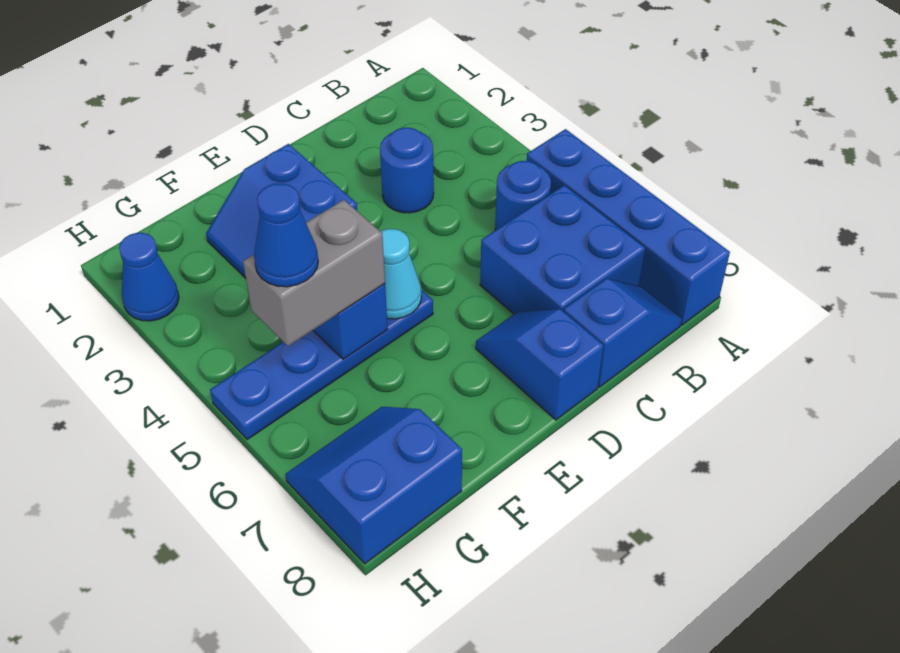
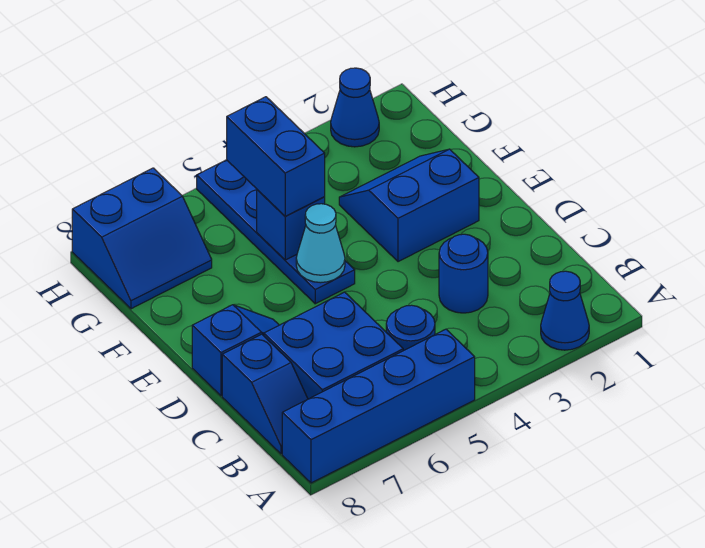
grey brick F5:G5 level 3 -> blue brick F5:G5 level 3
blue cone G5 level 4 -> blue cone A2 level 1
blue slope G7:H8 level 1 top 8 -> blue slope G7:H8 level 1 top H

